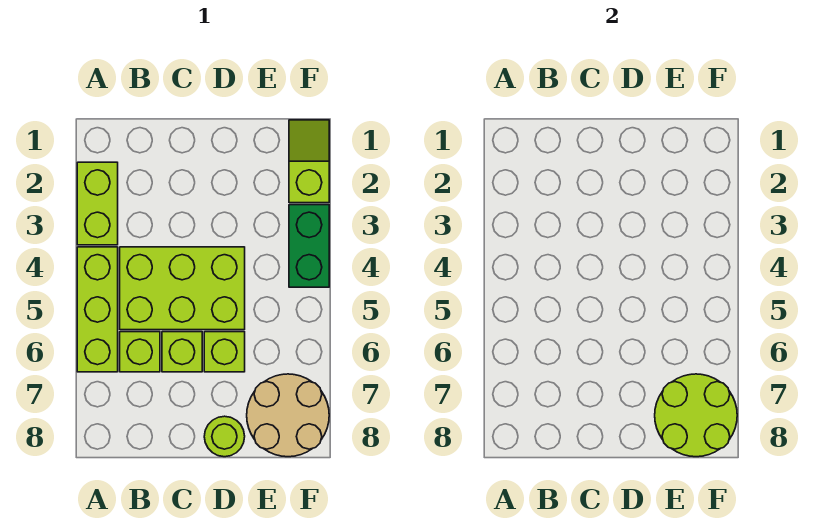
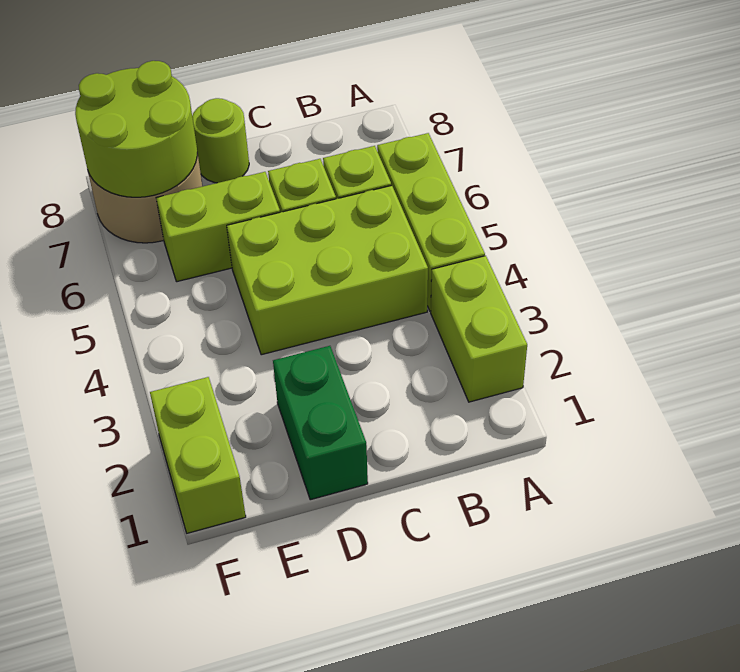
lime brick D6 level 1 -> lime brick D6:E6 level 1
lime slope F1:F2 level 1 top 2 -> lime brick F1:F2 level 1
green brick F3:F4 level 1 -> green brick D1:D2 level 1

